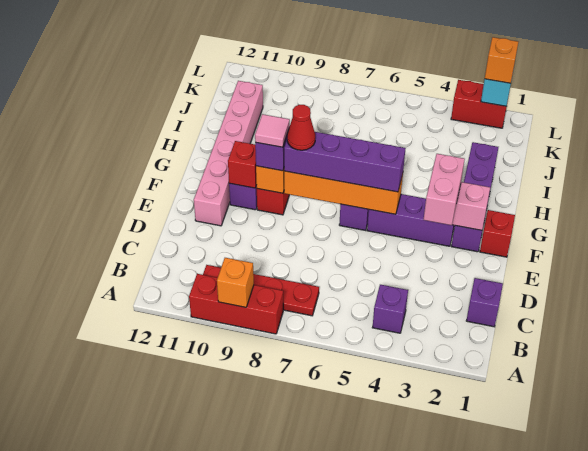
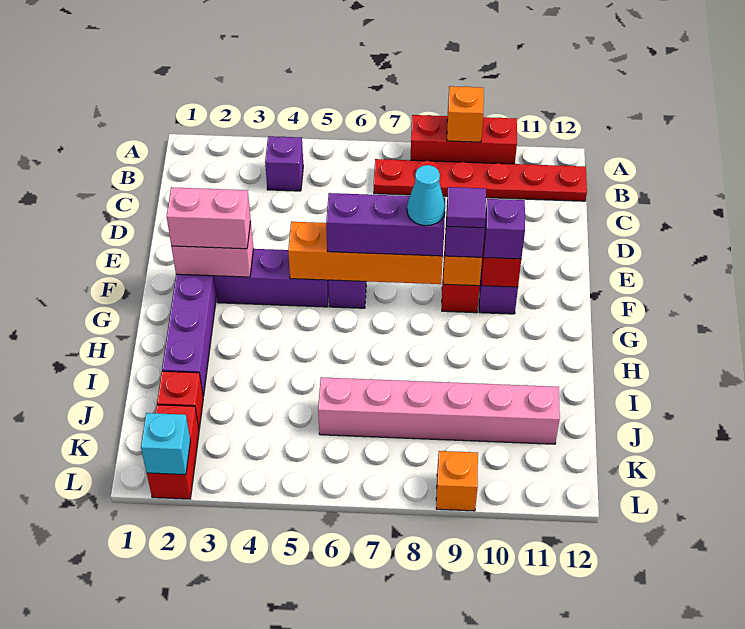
red plate B7:B10 level 1 -> red plate B7:B12 level 1
purple brick C1 level 1 -> purple brick F10 level 3
pink brick E3:F3 level 3 -> pink brick F2:F3 level 3
pink brick E11:J11 level 1 -> pink brick J6:J11 level 1
red brick F1 level 1 -> red brick J2 level 1
purple brick F5:F8 level 3 -> purple brick F6:F8 level 3
red cone F8 level 4 -> cyan cone F8 level 4
pink tile F9 level 4 -> purple tile F9 level 4
red brick L2:L3 level 1 -> red brick K2:L2 level 1
orange brick L2 level 3 -> orange brick L9 level 1

